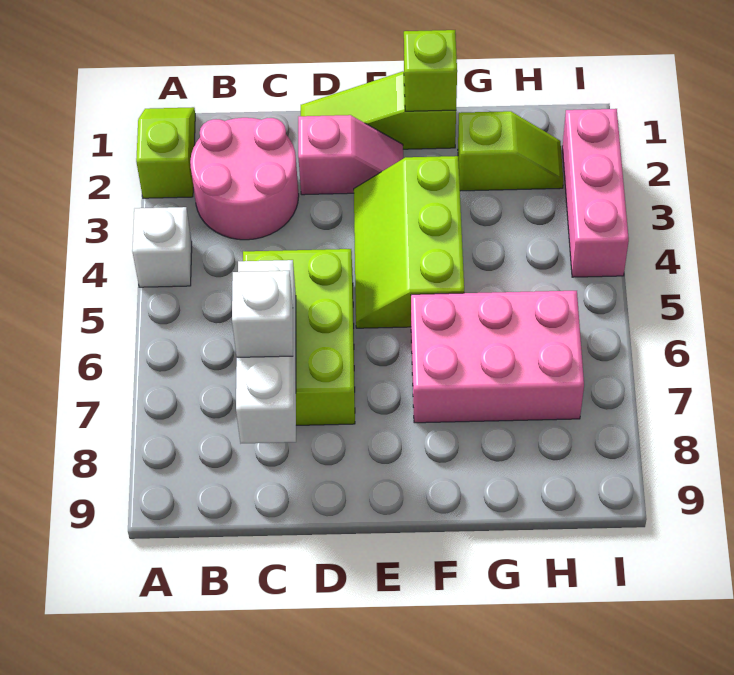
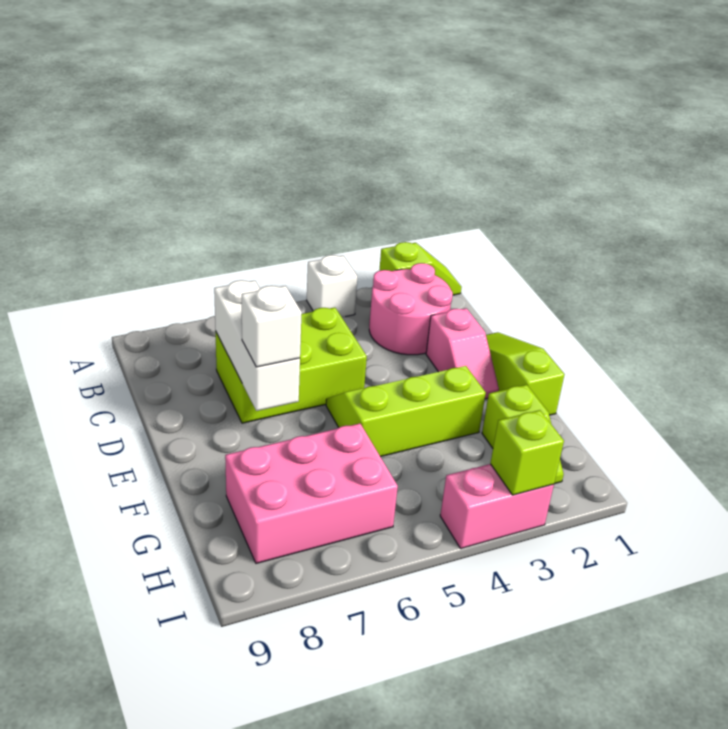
white brick C6:C8 level 2 -> white brick C7:E7 level 2
white brick C7 level 3 -> white brick E7 level 3
lime brick F1 level 2 -> lime brick I3 level 2
pink brick F6:H7 level 1 -> pink brick G6:H8 level 1
pink brick I2:I4 level 1 -> pink brick I3:I4 level 1

